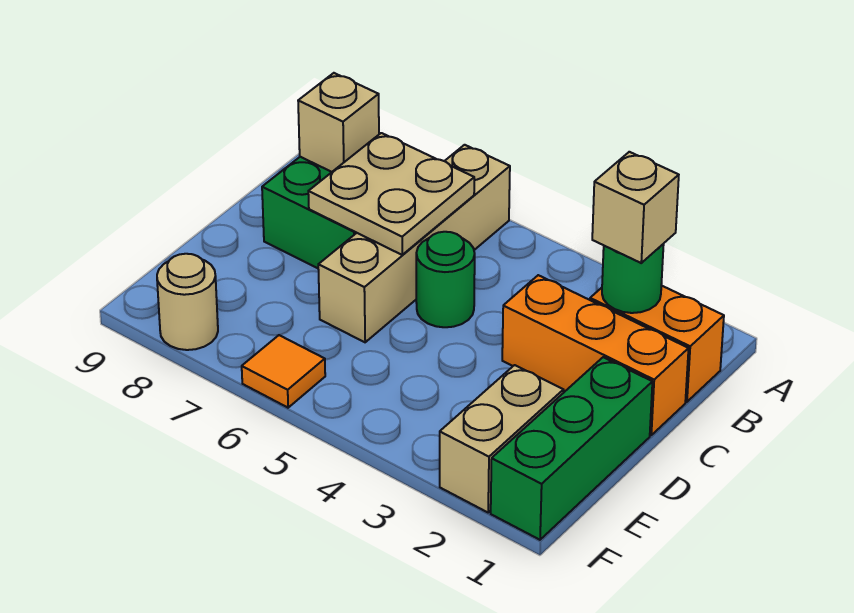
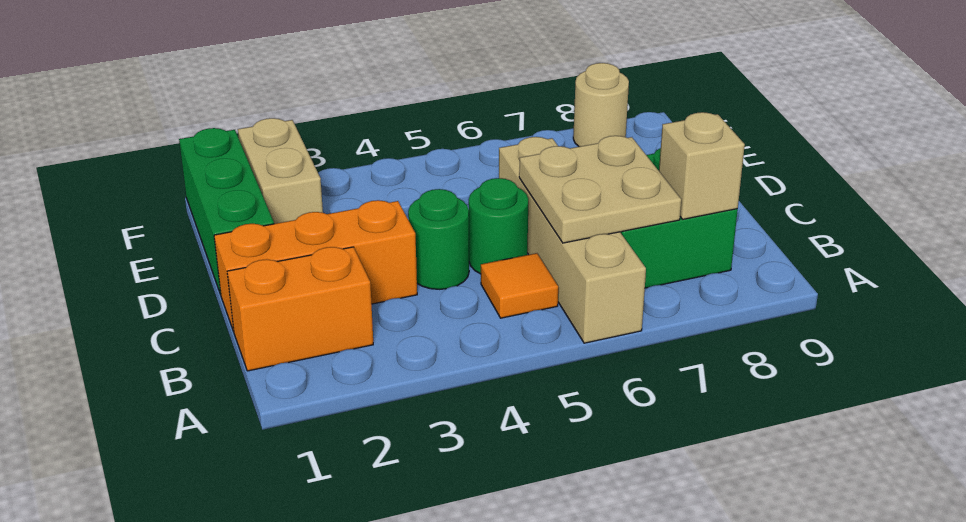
green round brick B2 level 2 -> green round brick C4 level 1
tan brick B2 level 3 -> none
orange tile F6 level 1 -> orange tile B5 level 1

